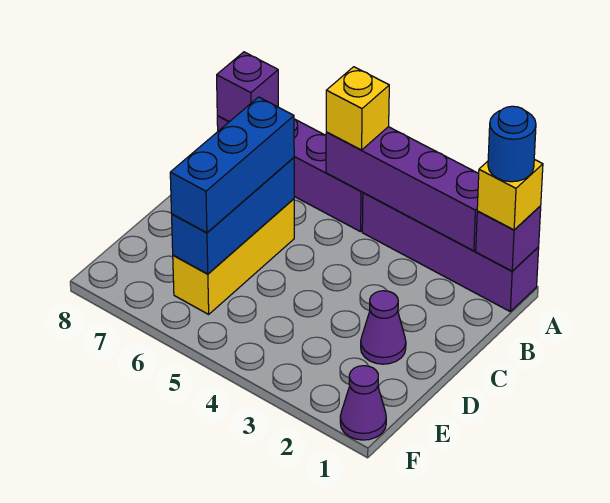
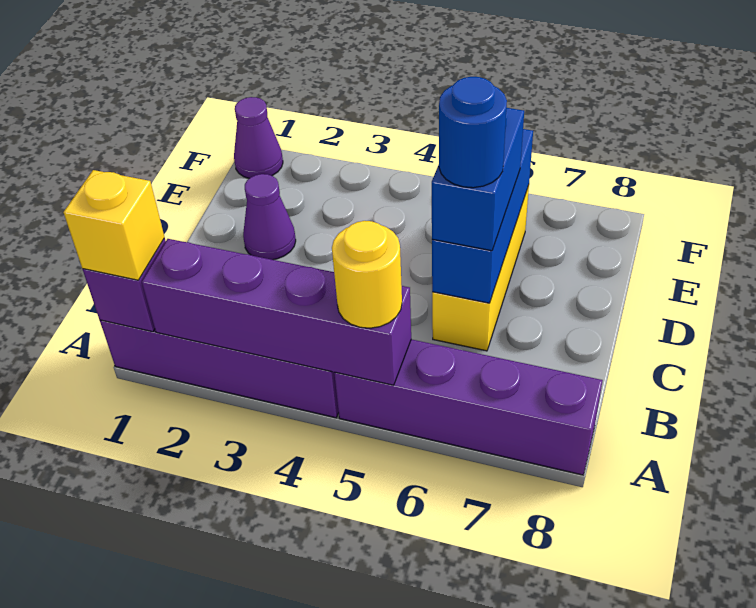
blue round brick A1 level 4 -> blue round brick C6 level 4
yellow brick A5 level 3 -> yellow round brick A5 level 3
purple brick A8 level 2 -> none
blue brick C6:E6 level 3 -> blue brick C6:D6 level 3

